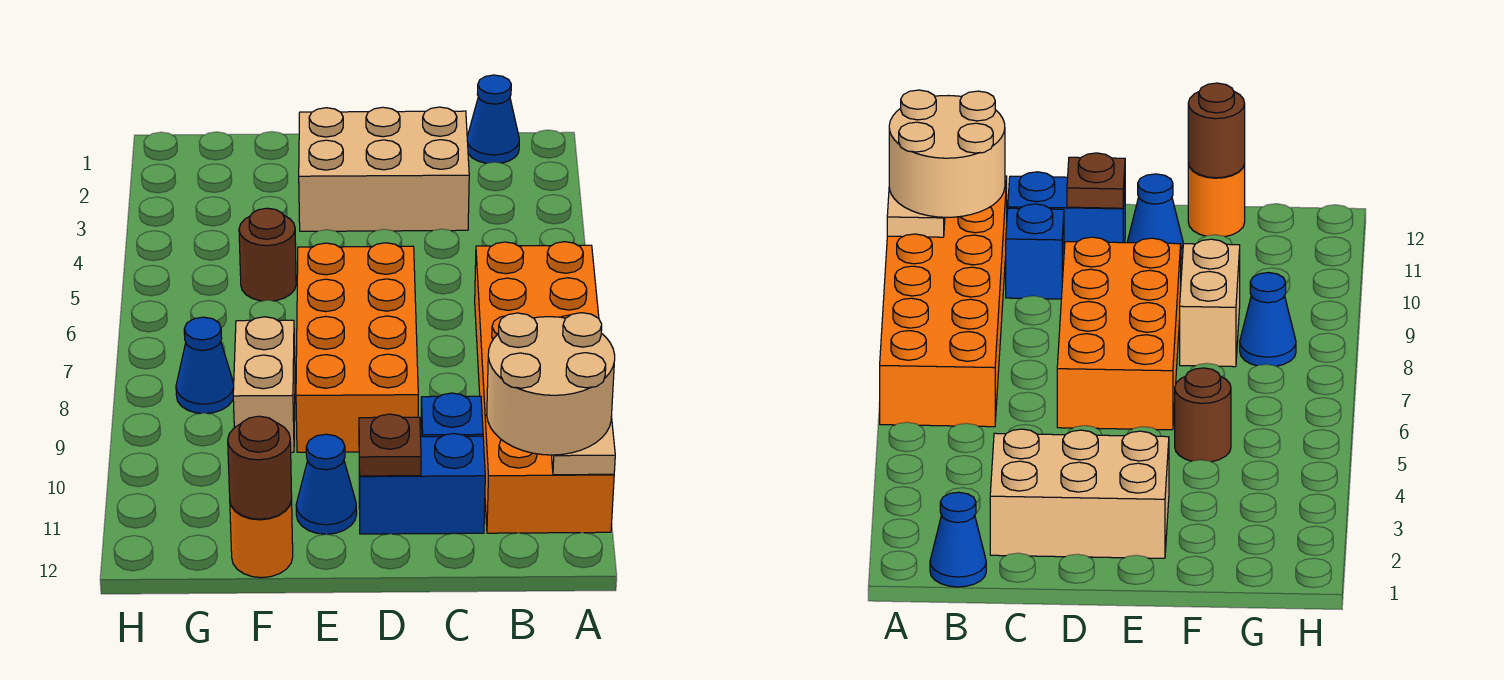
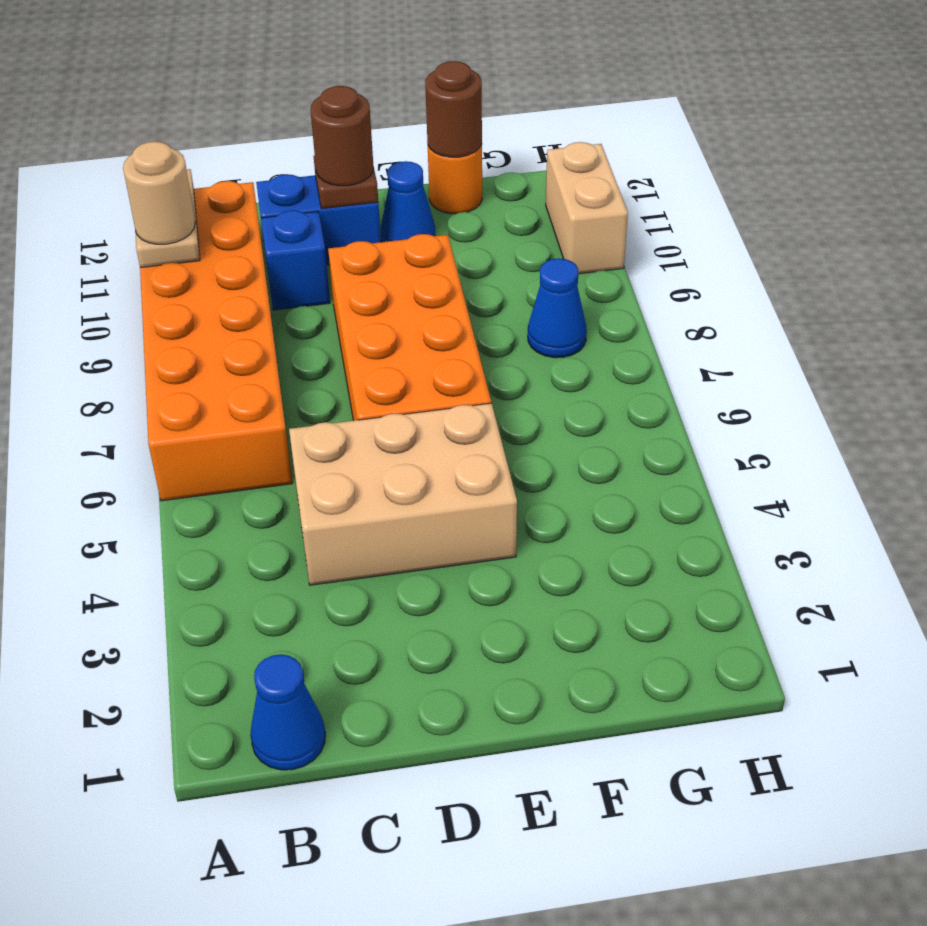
tan round brick A10:B11 level 3 -> tan round brick A10 level 3
tan brick C2:E3 level 1 -> tan brick C4:E5 level 1
brown round brick F5 level 1 -> brown round brick D11 level 3
tan brick F8:F9 level 1 -> tan brick H10:H11 level 1

